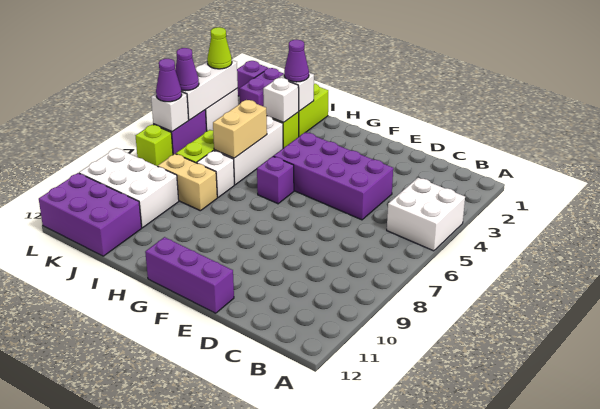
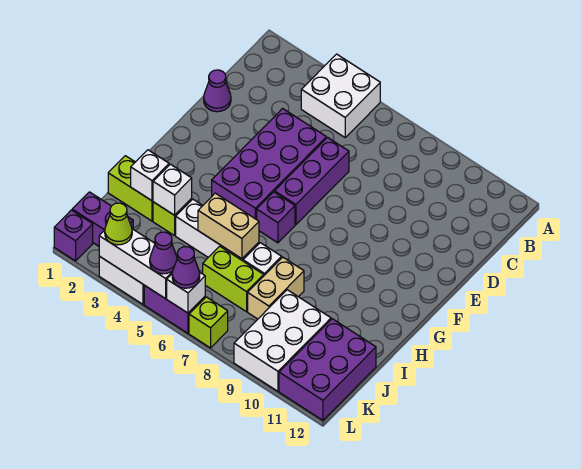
purple brick E12:G12 level 1 -> purple brick D6:F6 level 1
purple cone I2 level 3 -> purple cone D1 level 1

